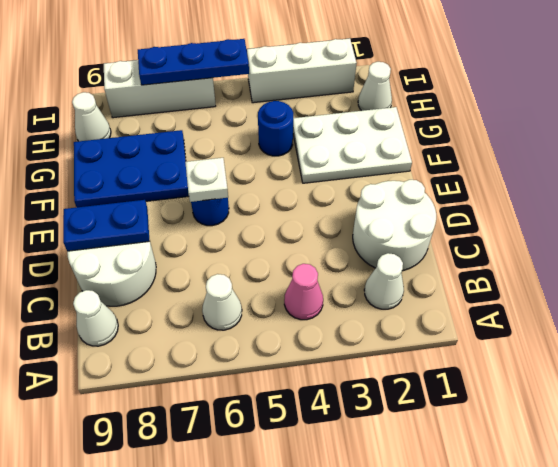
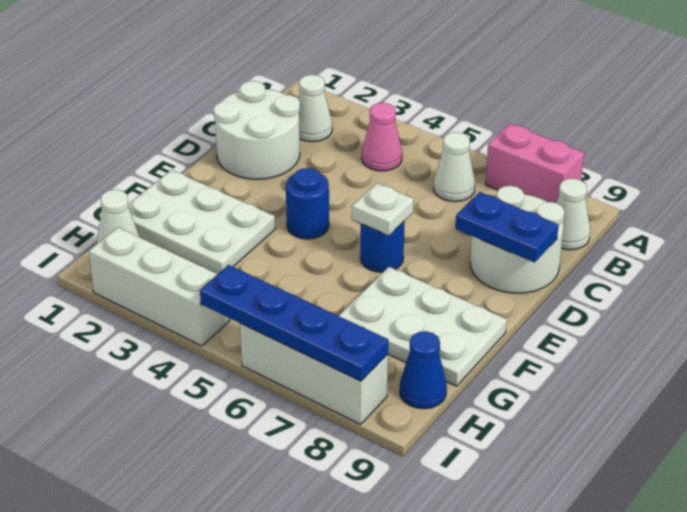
none -> pink brick A7:A8 level 1
blue plate F7:G9 level 1 -> white plate F7:G9 level 1
blue round brick G4 level 1 -> blue round brick E4 level 1
white cone H9 level 1 -> blue cone H9 level 1
blue plate I5:I7 level 2 -> blue plate I5:I8 level 2

